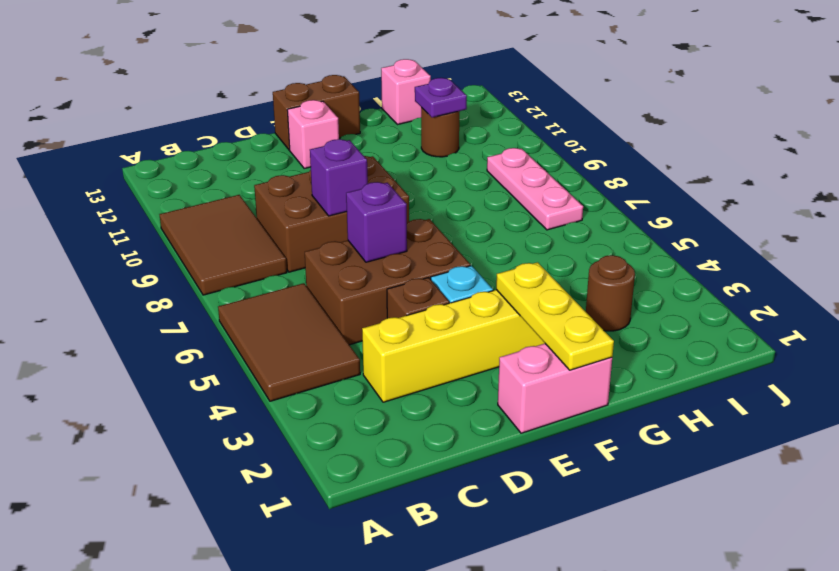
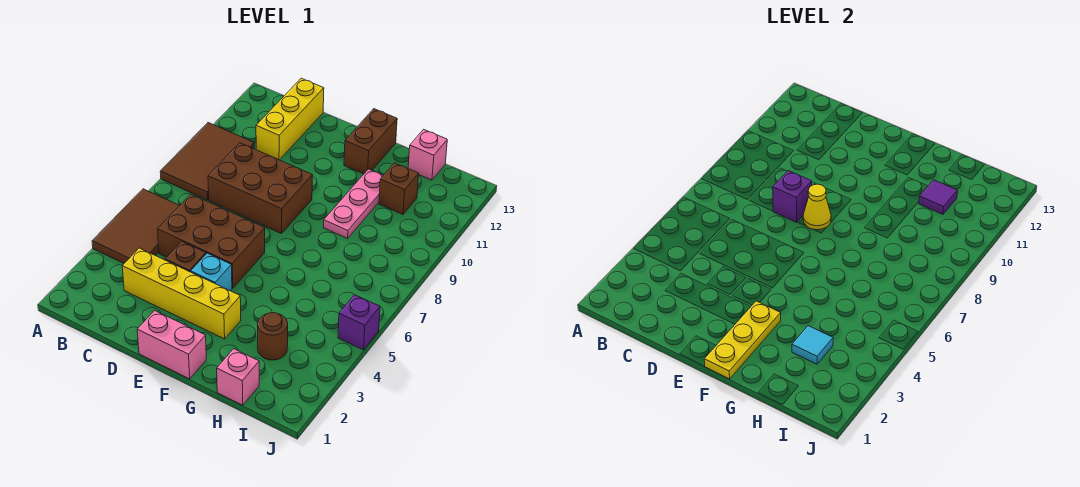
none -> yellow brick C11:C13 level 1
purple brick D6 level 2 -> purple brick J5 level 1
none -> yellow cone E8 level 2
pink brick E12 level 1 -> pink brick H1 level 1
brown brick E13:F13 level 1 -> brown brick F12:F13 level 1
none -> cyan tile H3 level 2
brown round brick H11 level 1 -> brown brick H11 level 1
purple plate H11 level 2 -> purple tile H11 level 2
pink plate I7:I9 level 1 -> pink plate G9:G11 level 1

